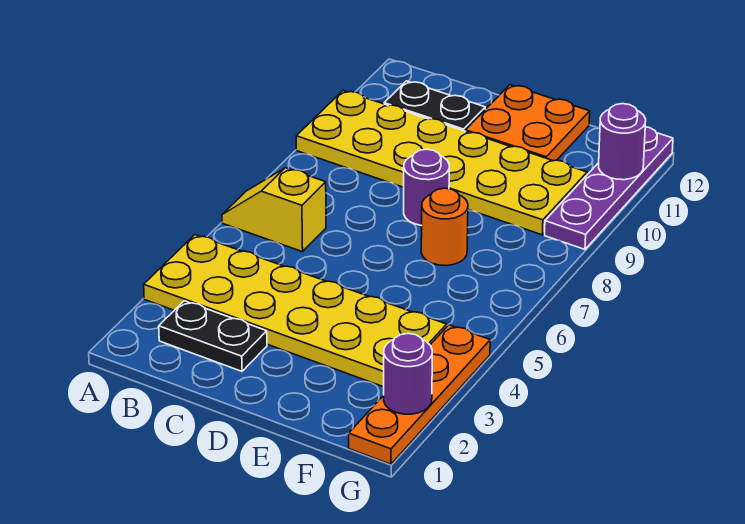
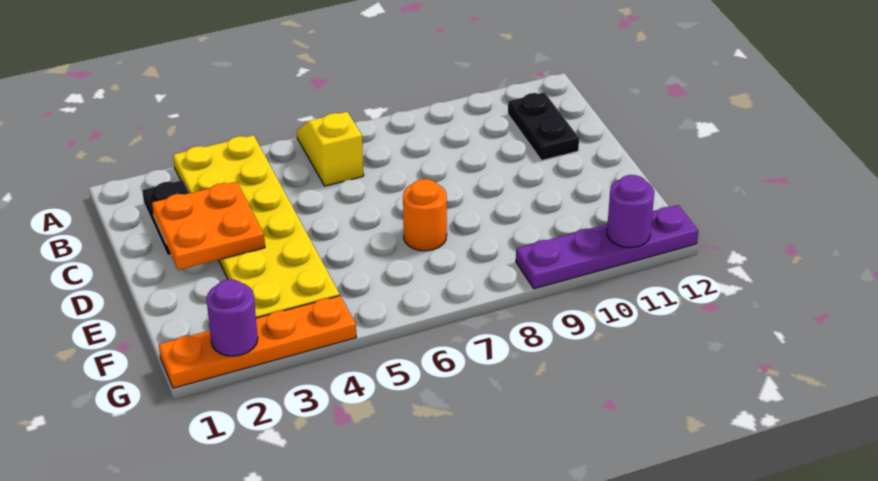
yellow plate A9:F10 level 1 -> none
purple round brick D8 level 1 -> none
orange plate D11:E12 level 1 -> orange plate C2:D3 level 2

